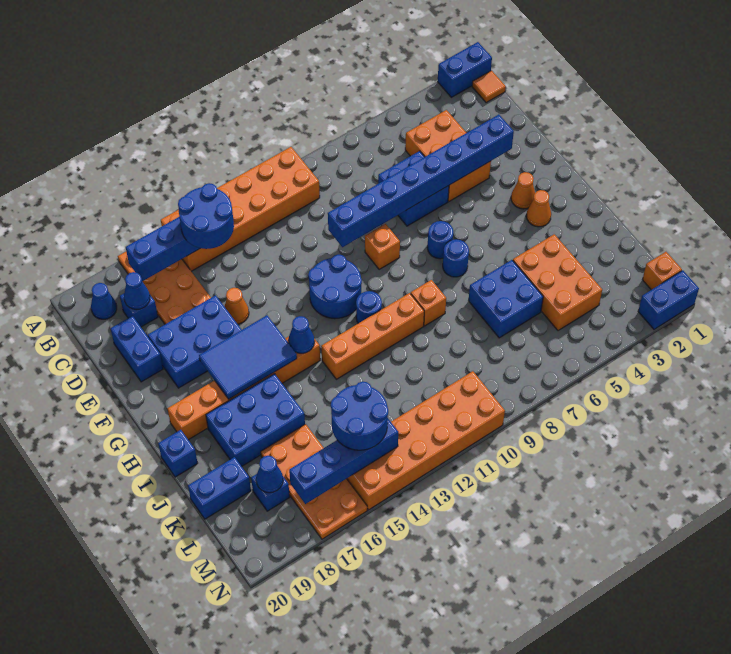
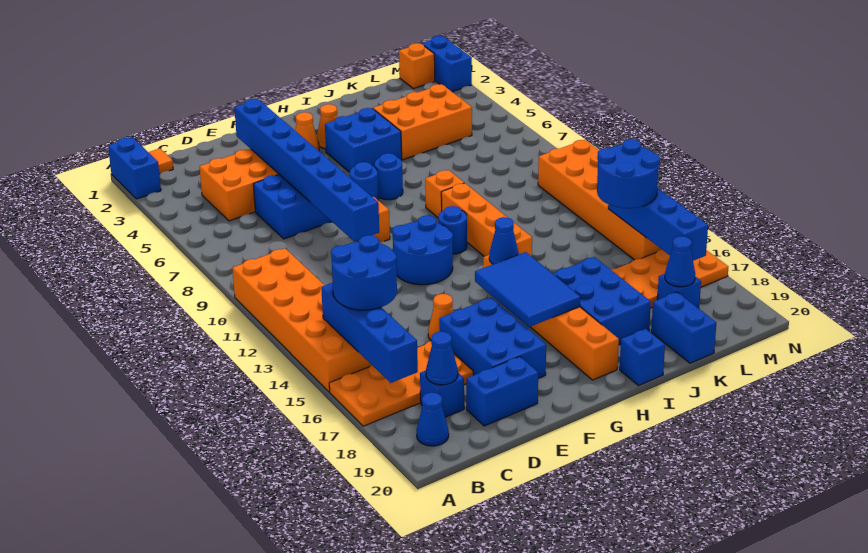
blue brick J6:K7 level 1 -> blue brick H4:I5 level 1

